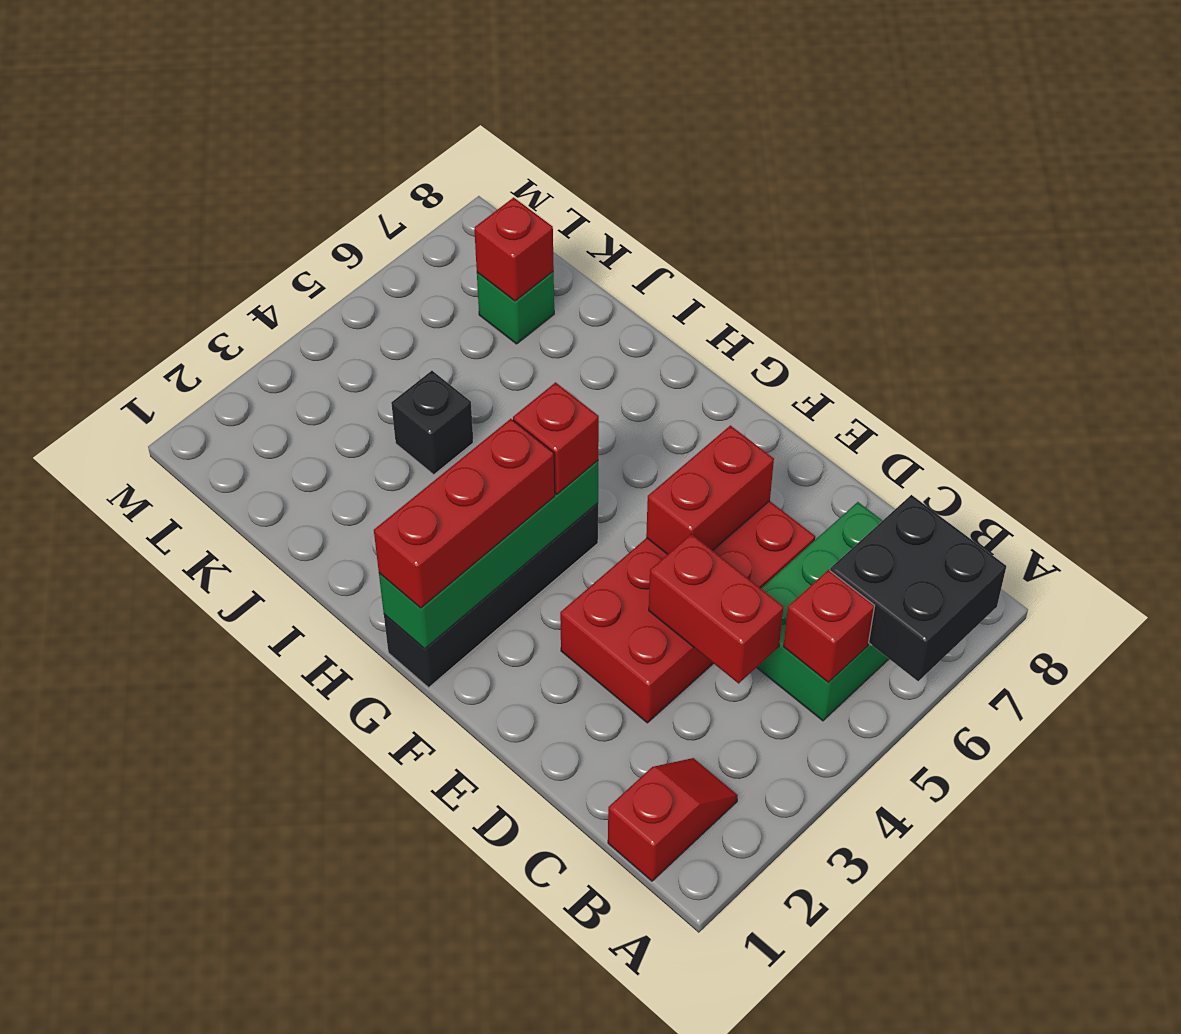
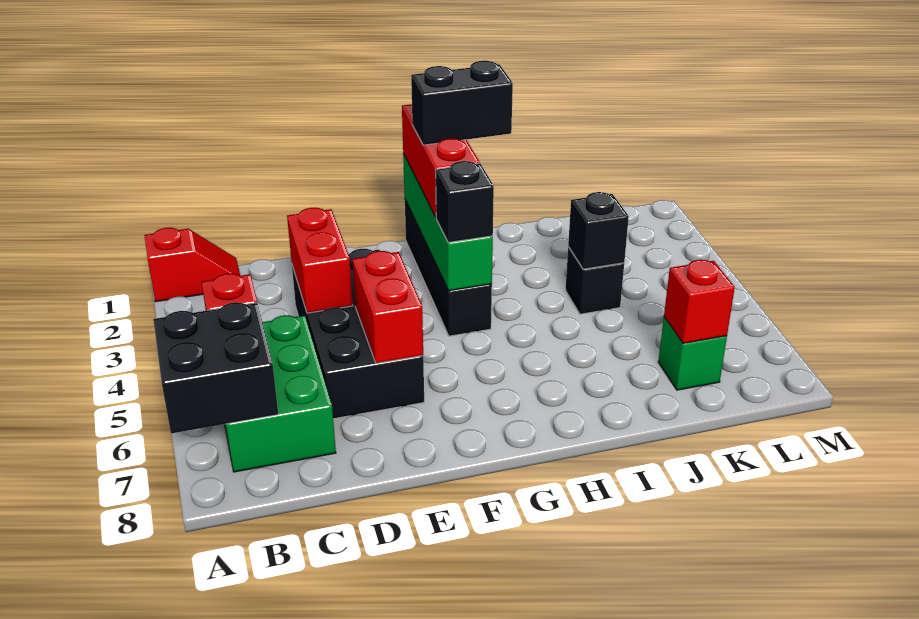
red slope B1:B2 level 1 top 1 -> red slope A1:B1 level 1 top A
red brick C4:D4 level 2 -> red brick D3:D4 level 2
red brick D3:E6 level 1 -> black brick D3:E6 level 1
none -> black brick G2:H2 level 4
red brick G4 level 3 -> black brick G4 level 3
none -> black brick J4 level 2

